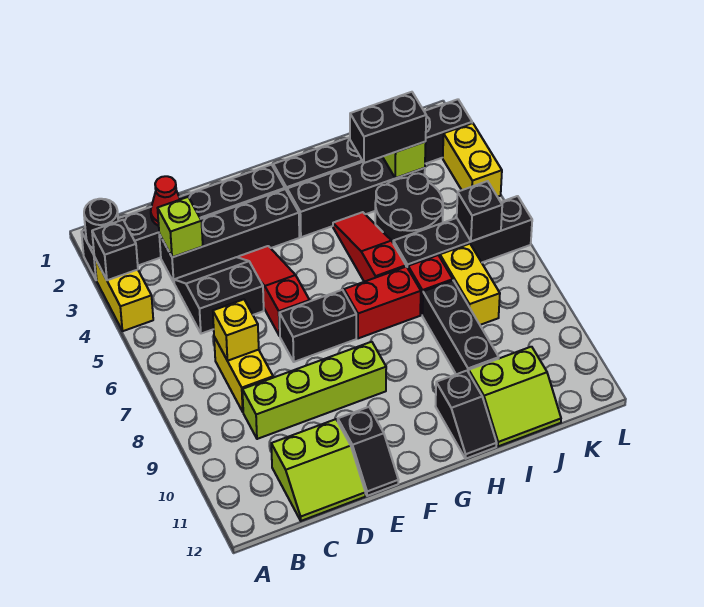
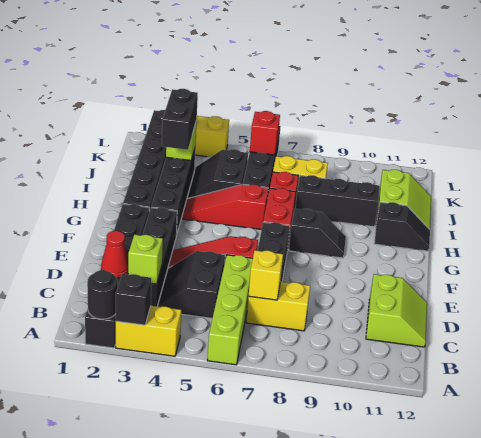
lime brick C9:F9 level 1 -> lime brick A6:D6 level 1
black slope E11:E12 level 1 top 11 -> black slope G8:G9 level 1 top 8
black round brick I4:J5 level 1 -> black slope I4:J5 level 1 top 5
black brick K6 level 2 -> red brick K6 level 2

